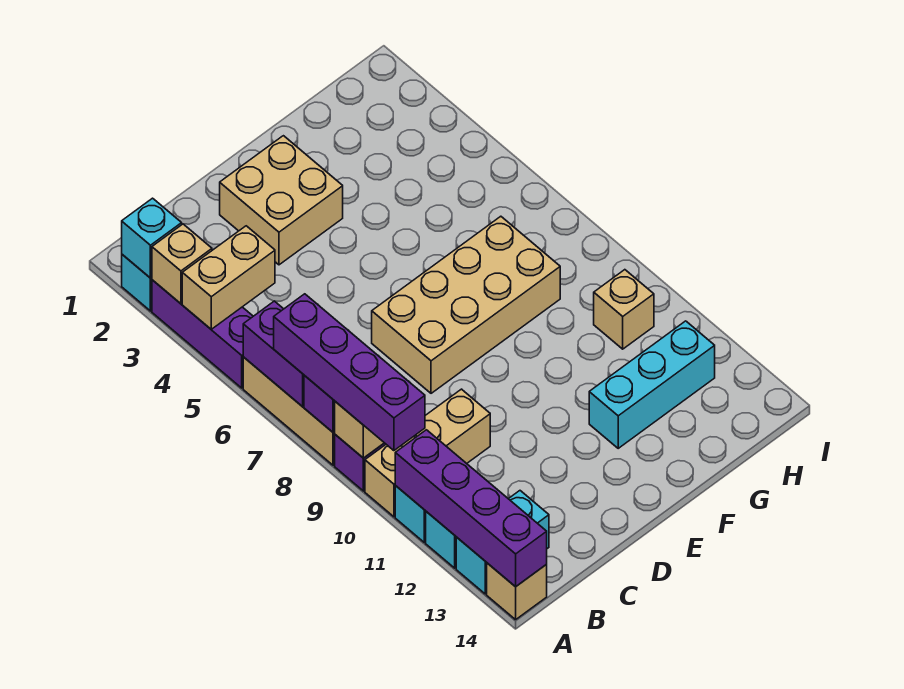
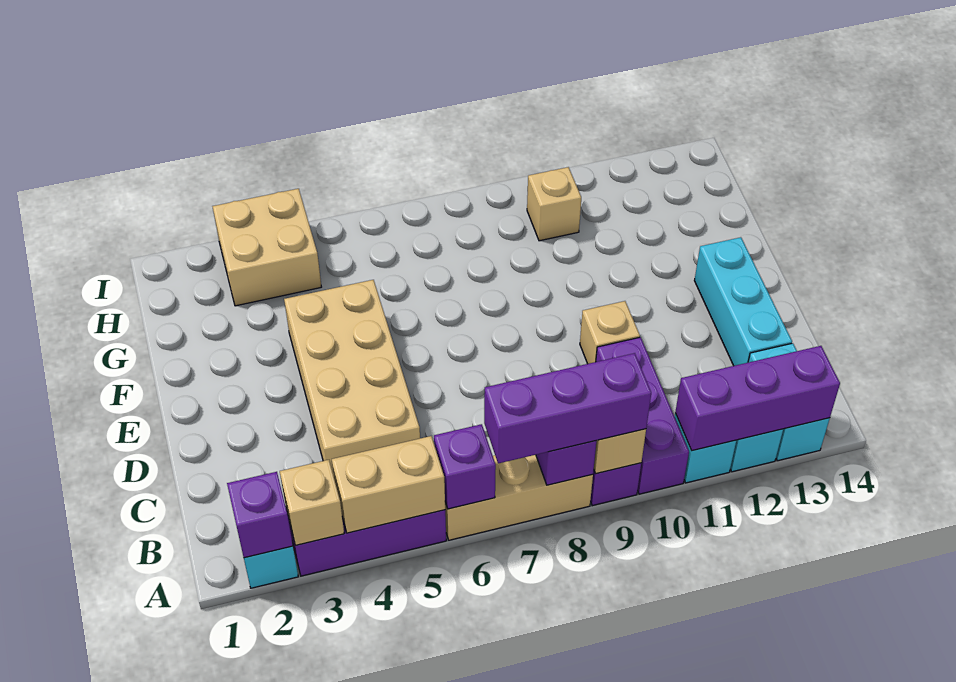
cyan brick A2 level 2 -> purple brick A2 level 2
tan brick A4:B4 level 2 -> tan brick A4:A5 level 2
purple brick A6:A7 level 2 -> purple brick A6 level 2
purple brick A7:A10 level 3 -> purple brick A7:A9 level 3
tan brick A10:C10 level 1 -> purple brick A10:C10 level 1
purple brick A11:A14 level 2 -> purple brick A11:A13 level 2
tan brick A14 level 1 -> tan brick D10 level 1
tan brick D2:E3 level 1 -> tan brick H3:I4 level 1
tan brick D7:G8 level 1 -> tan brick C4:F5 level 1
cyan brick F12:H12 level 1 -> cyan brick C13:E13 level 1

